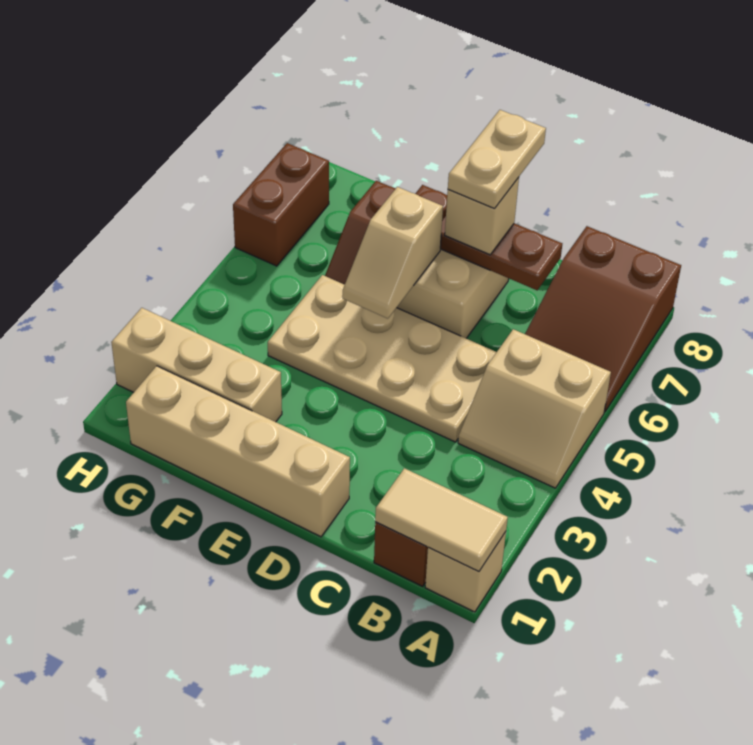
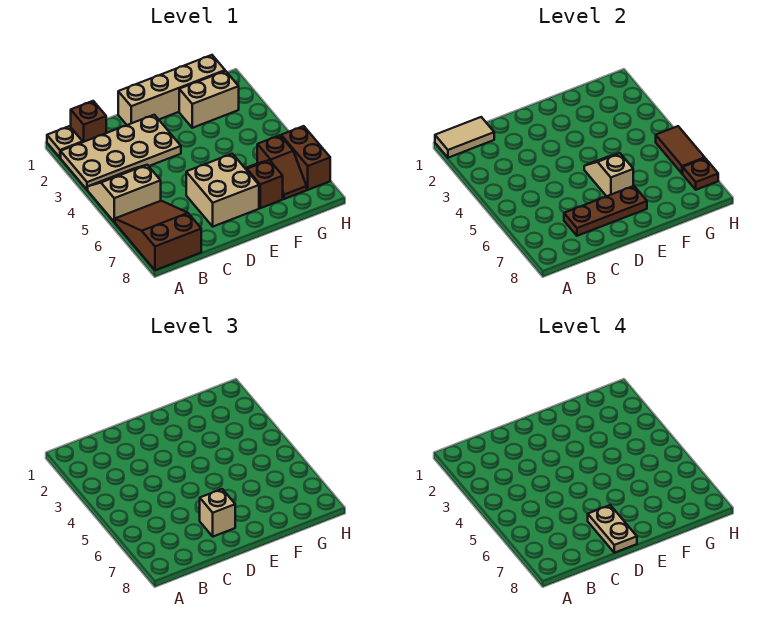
tan brick A1 level 1 -> tan plate A1 level 1
tan plate C4:F5 level 1 -> tan plate A2:D3 level 1
tan brick F2:H2 level 1 -> tan brick F2:G2 level 1
none -> brown slope G6:G7 level 1 top 6
none -> brown tile H5:H6 level 2
none -> brown plate H7 level 2

